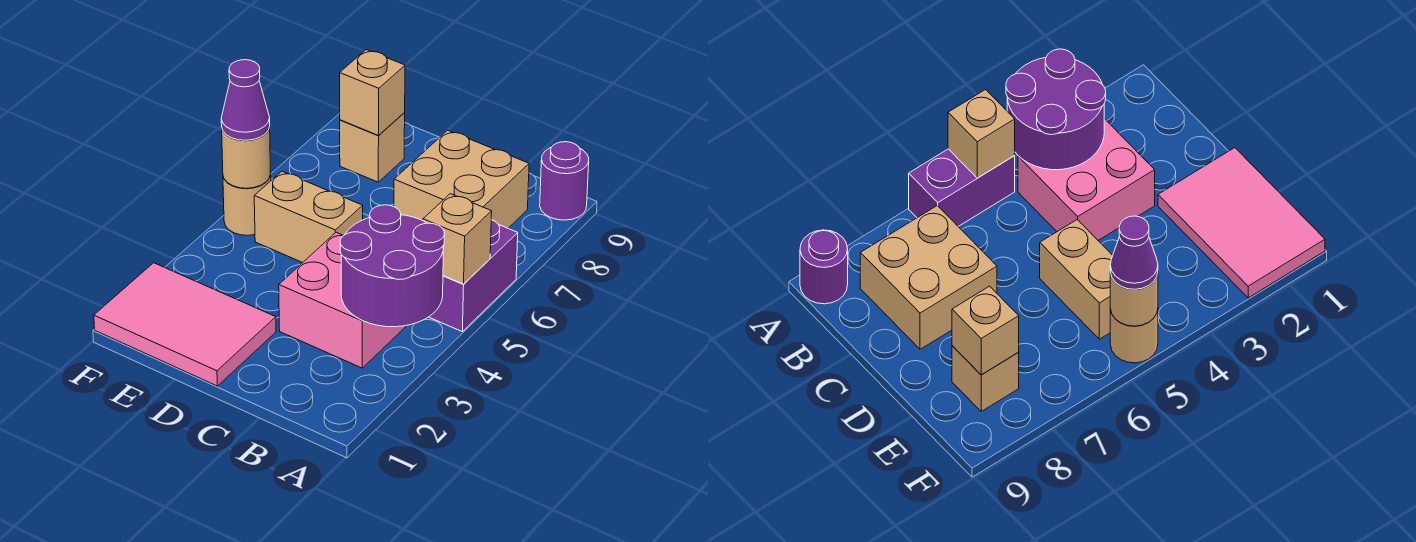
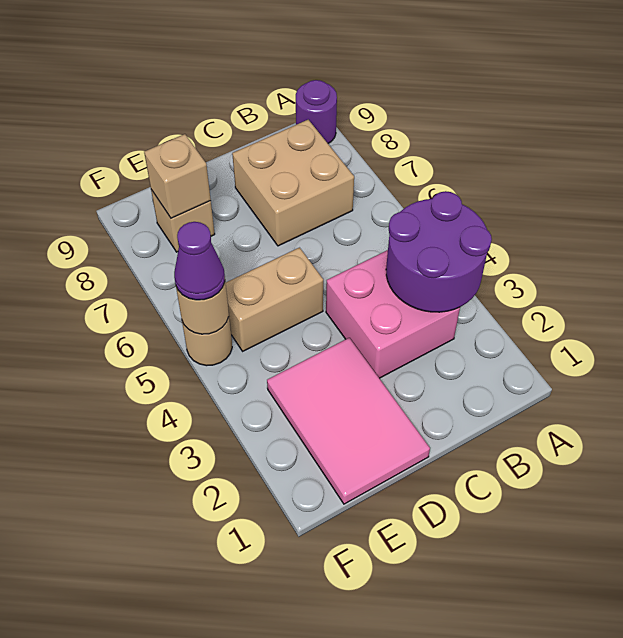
purple brick A5:A6 level 1 -> none
tan brick A5 level 2 -> none
pink tile D1:F2 level 1 -> pink tile D1:E3 level 1

